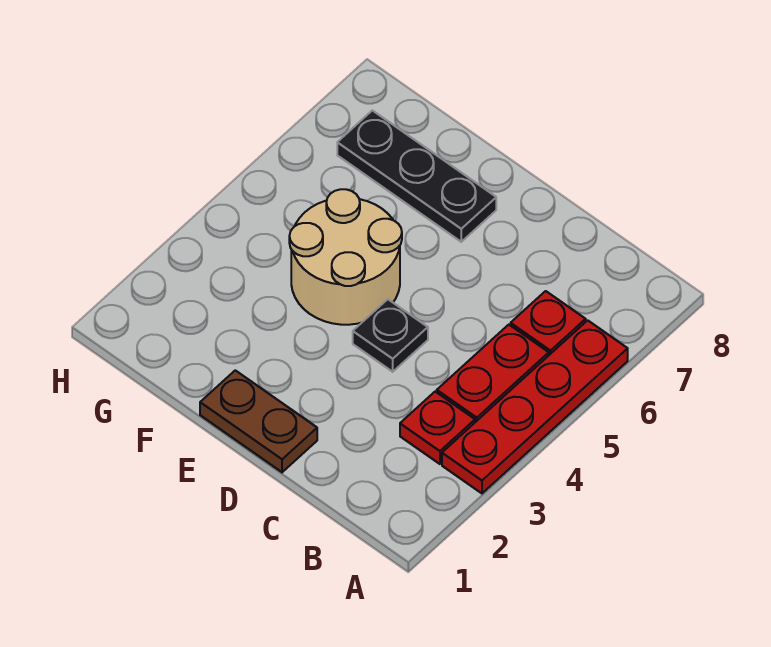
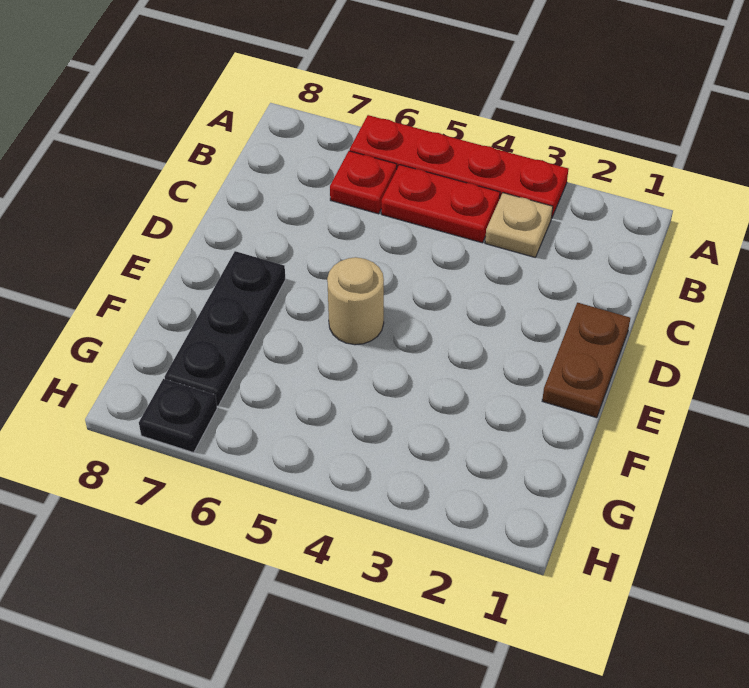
red plate B3 level 1 -> tan plate B3 level 1
black plate D4 level 1 -> black plate H7 level 1
tan round brick E4:F5 level 1 -> tan round brick E5 level 1

